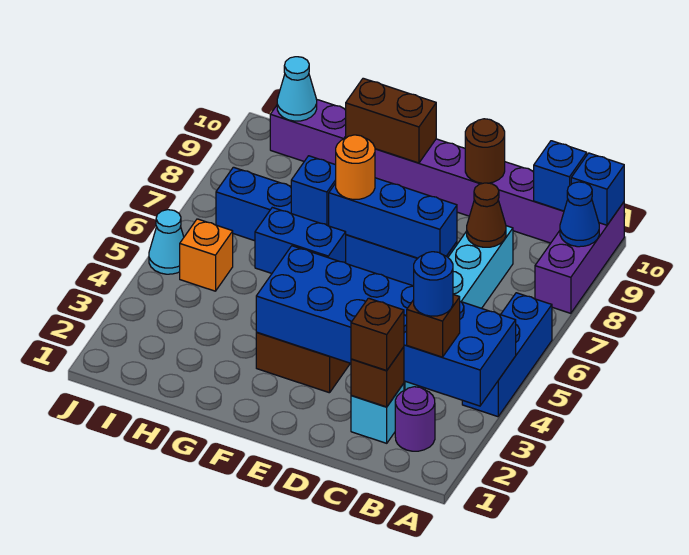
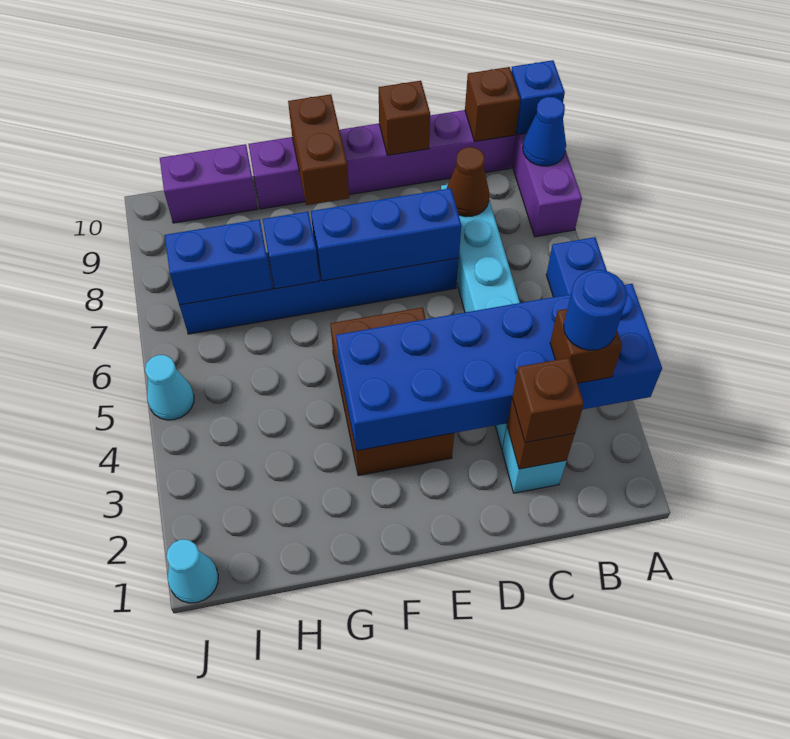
purple round brick B2 level 1 -> none
blue brick B10 level 2 -> brown brick B10 level 2
brown round brick D10 level 2 -> brown brick D10 level 2
blue brick F5:G5 level 2 -> blue brick H7:I7 level 2
orange round brick F7 level 3 -> none
brown brick F10:G10 level 2 -> brown brick F9:F10 level 2
orange brick I5 level 1 -> none
cyan cone I10 level 2 -> cyan cone J1 level 1

